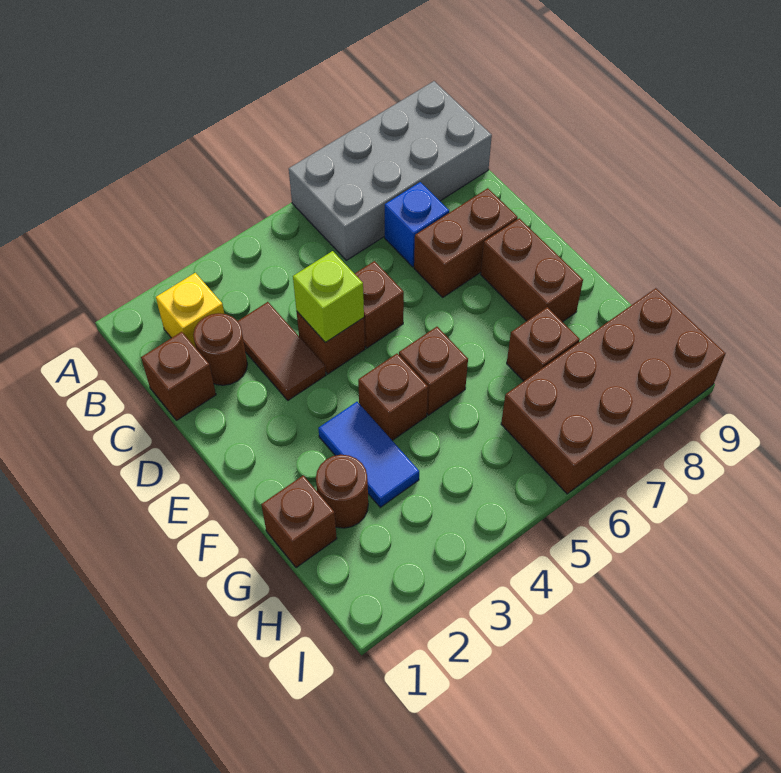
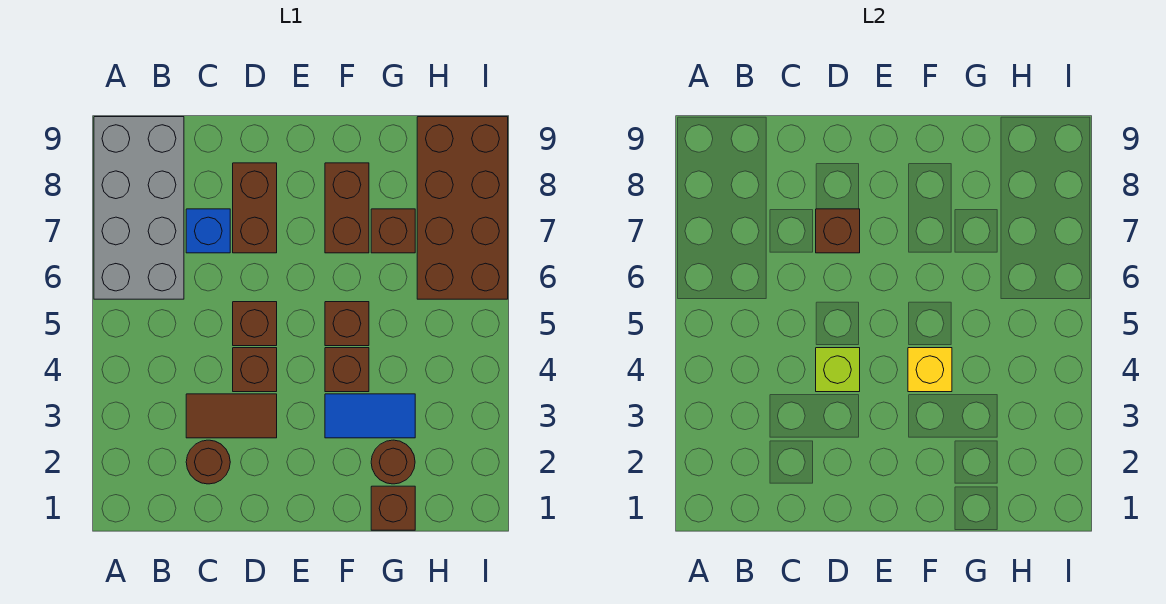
yellow brick B2 level 1 -> yellow brick F4 level 2
brown brick C1 level 1 -> brown brick D7 level 2
brown brick E8:F8 level 1 -> brown brick F7:F8 level 1

